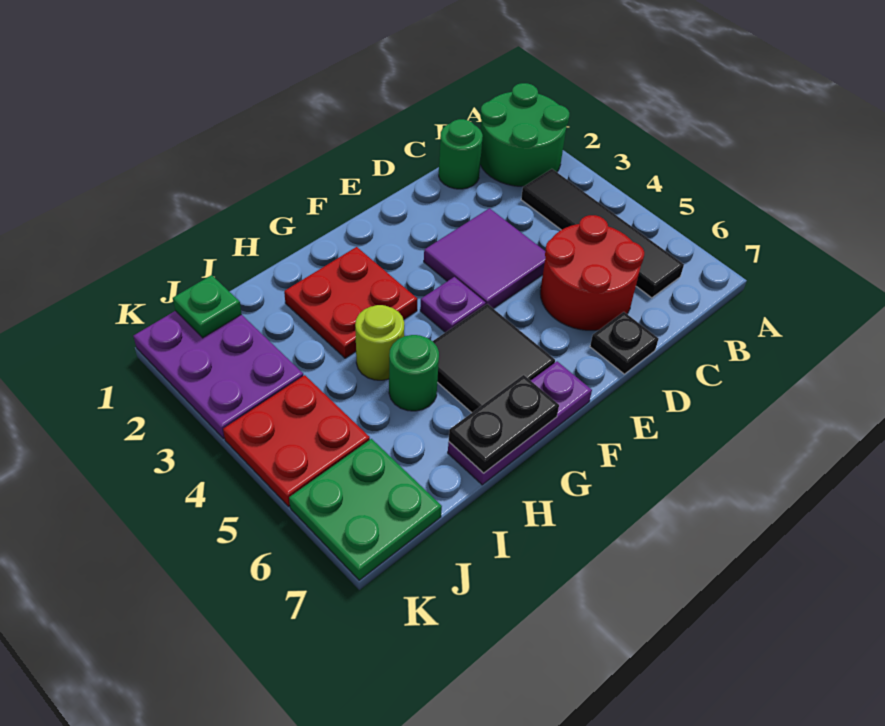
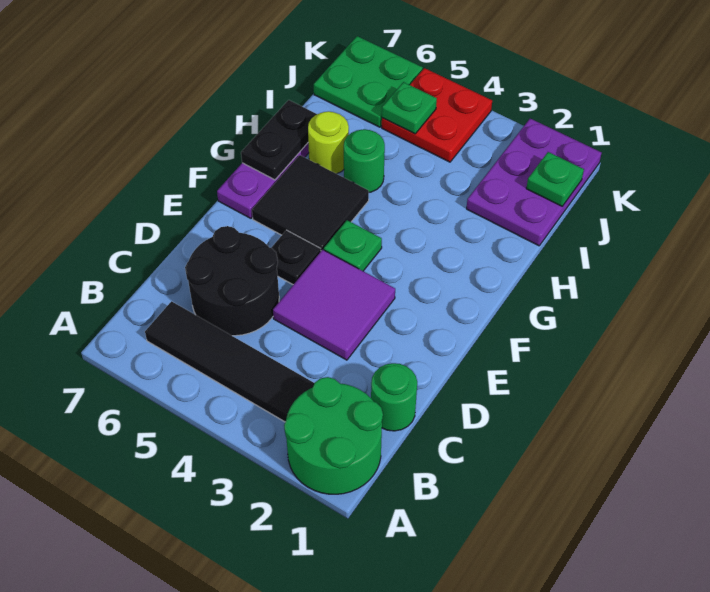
red round brick C5:D6 level 1 -> black round brick C5:D6 level 1
black plate D7 level 1 -> black plate E5 level 1
purple plate F4 level 1 -> green plate F4 level 1
red plate G2:H3 level 1 -> none
lime round brick H4 level 1 -> lime round brick H6 level 1
purple plate J1:K3 level 1 -> purple plate I1:K2 level 1
none -> green plate J5 level 2

